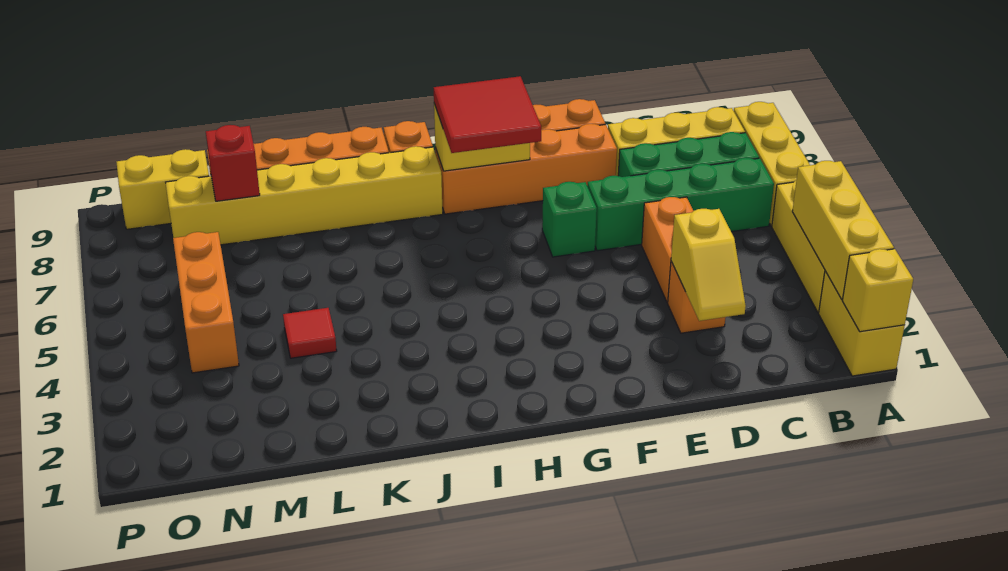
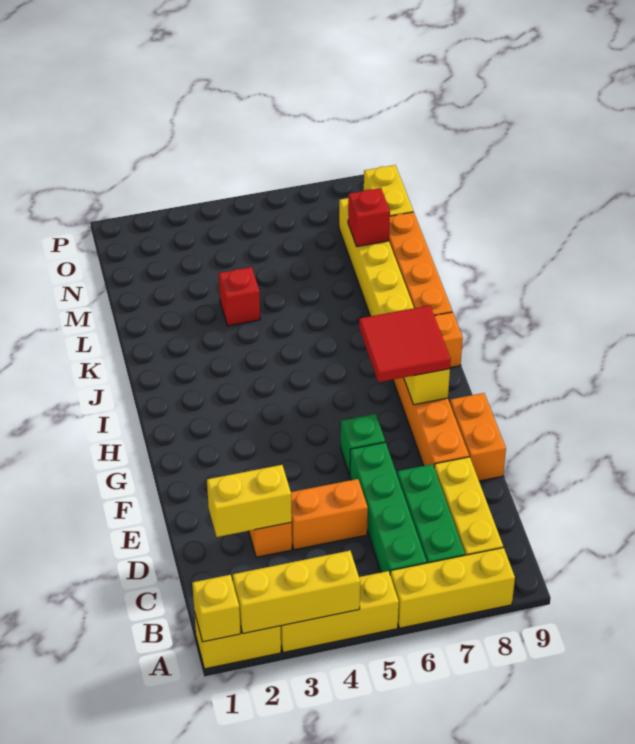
yellow slope D2:D3 level 2 top 3 -> yellow brick D2:D3 level 2
red tile L4 level 1 -> red brick L4 level 1
orange brick N4:N6 level 1 -> none

